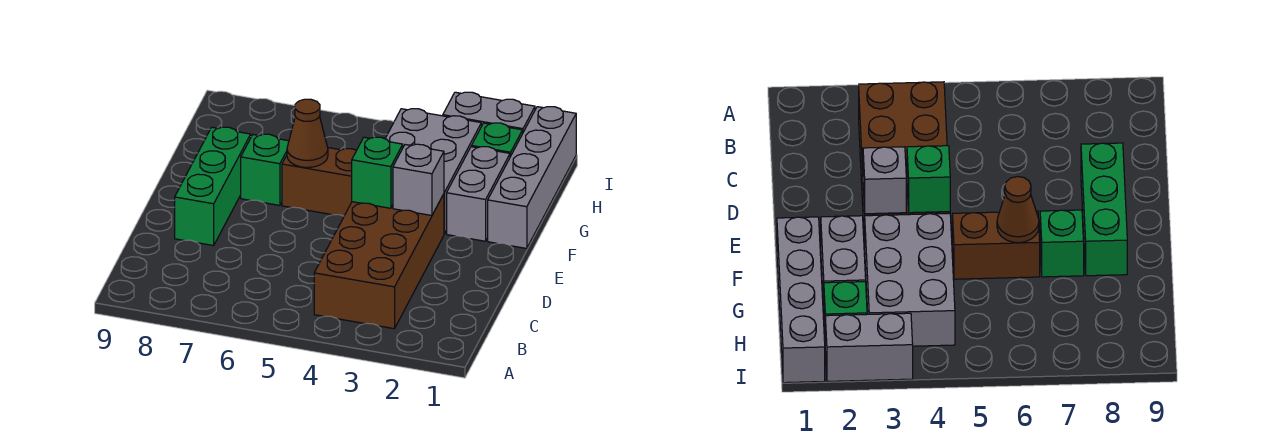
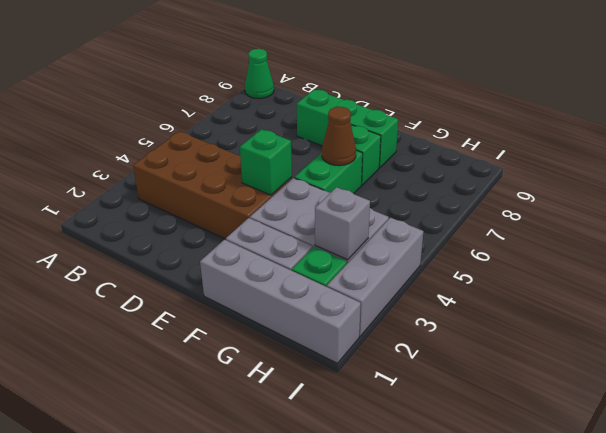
none -> green cone A9 level 1
grey brick E3 level 2 -> grey brick H3 level 2
brown brick F5:F6 level 1 -> green brick F5:F6 level 1
grey brick I2:I3 level 1 -> grey brick I2:I4 level 1

